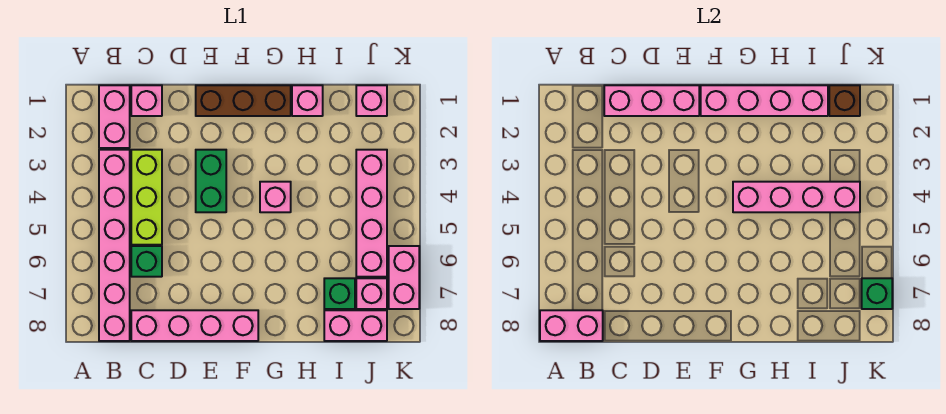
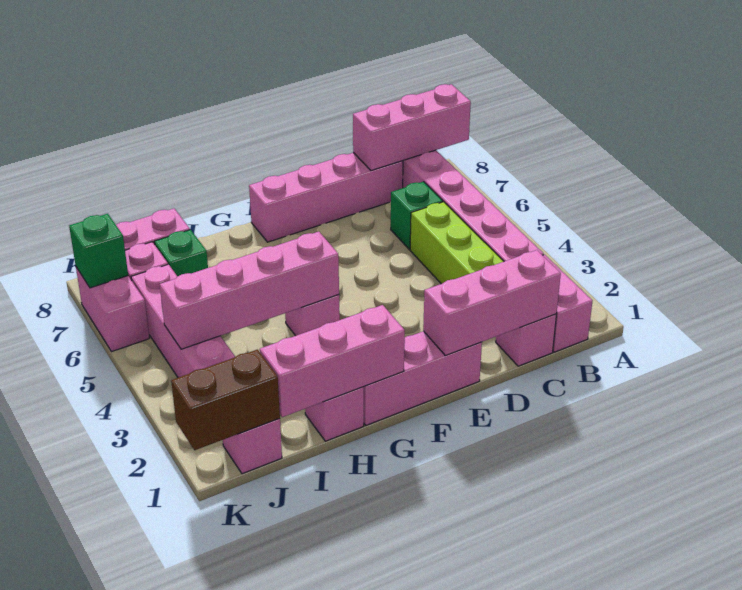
pink brick A8:B8 level 2 -> pink brick A8:C8 level 2
brown brick E1:G1 level 1 -> pink brick E1:G1 level 1
green brick E3:E4 level 1 -> none
pink brick F1:I1 level 2 -> pink brick G1:I1 level 2
brown brick J1 level 2 -> brown brick J1:K1 level 2

